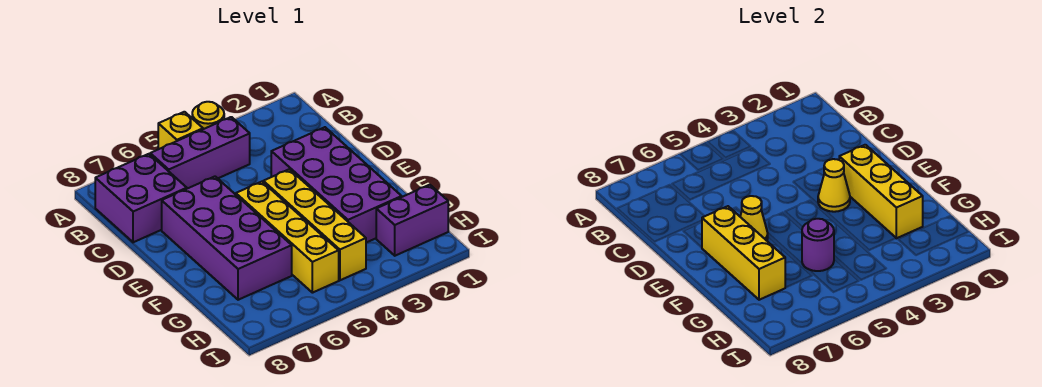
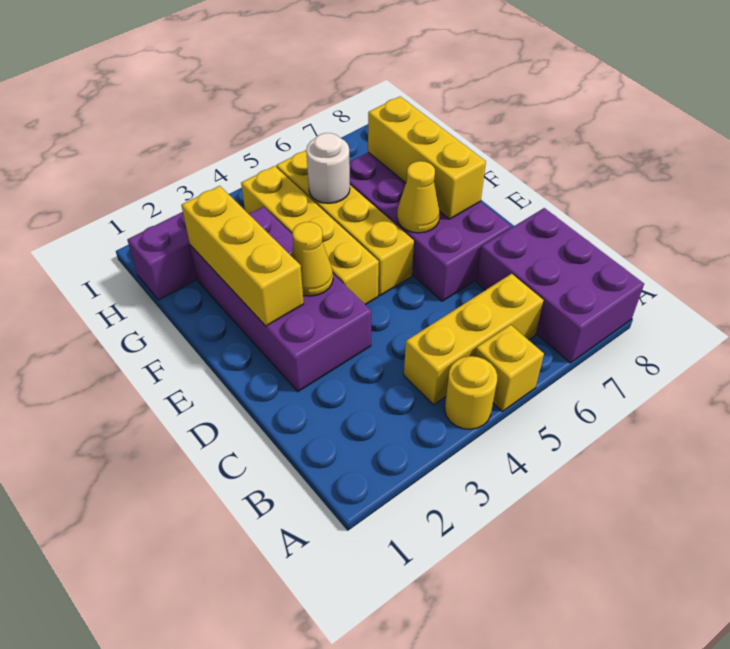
purple brick B4:B6 level 1 -> yellow brick B4:B6 level 1
purple brick B7:C8 level 1 -> purple brick A7:C8 level 1
purple round brick G5 level 2 -> white round brick G5 level 2

